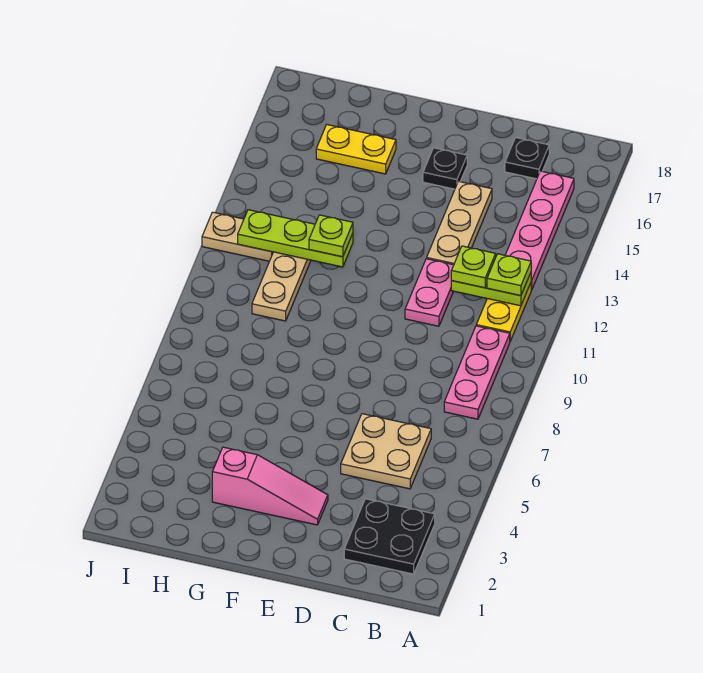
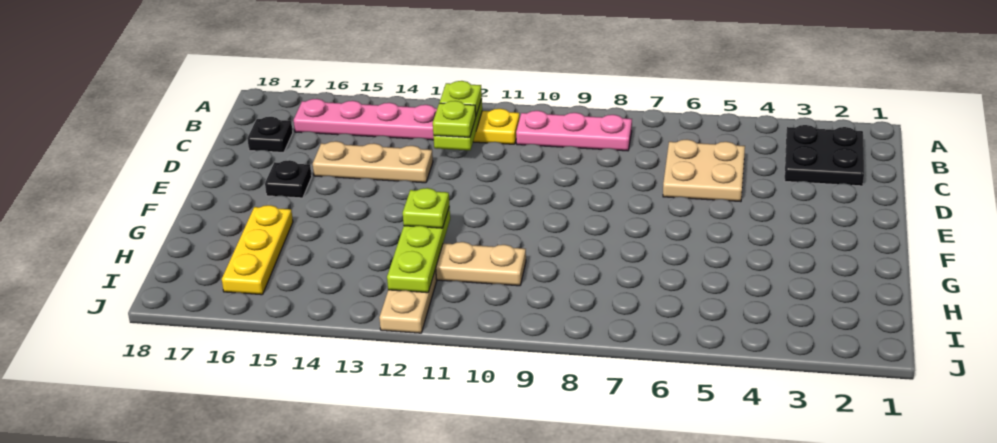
pink plate D11:D12 level 1 -> none
pink slope E3:G3 level 1 top G -> none
yellow plate G16:H16 level 1 -> yellow plate G16:I16 level 1

